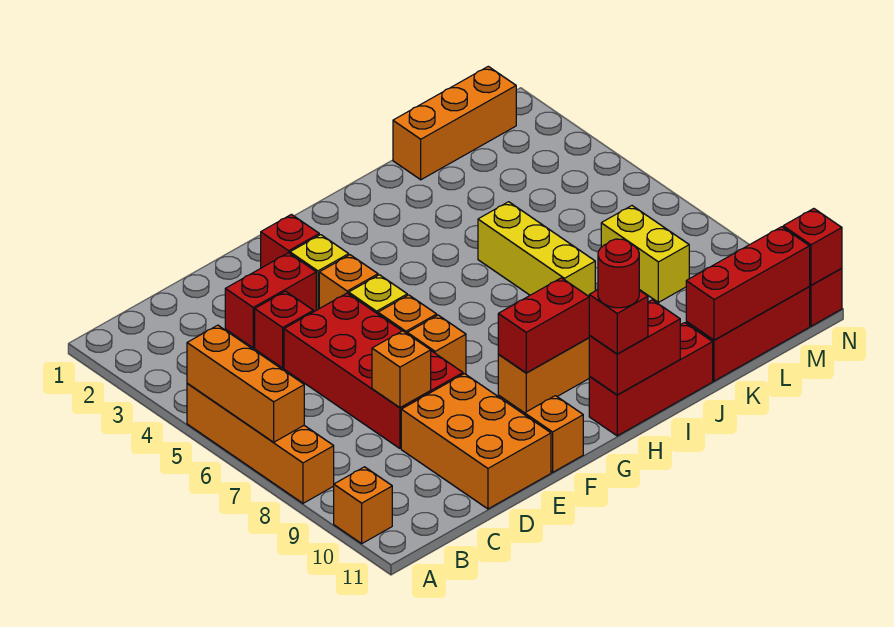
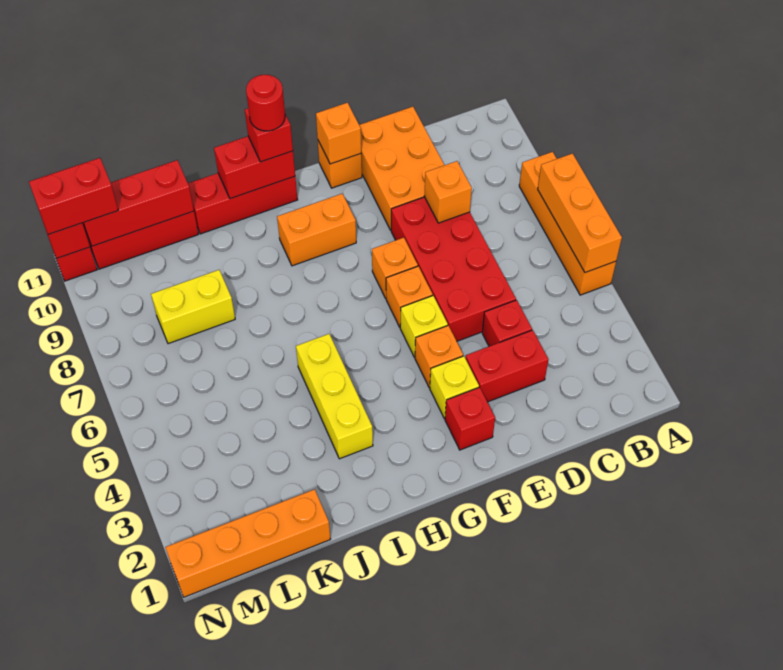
orange brick A10 level 1 -> orange brick F11 level 2
red brick G9:H9 level 2 -> red brick M11:N11 level 3
yellow brick J5:J7 level 1 -> yellow brick I3:I5 level 1
orange brick K1:M1 level 1 -> orange brick K1:N1 level 1
yellow brick L7:L8 level 1 -> yellow brick K8:L8 level 1

